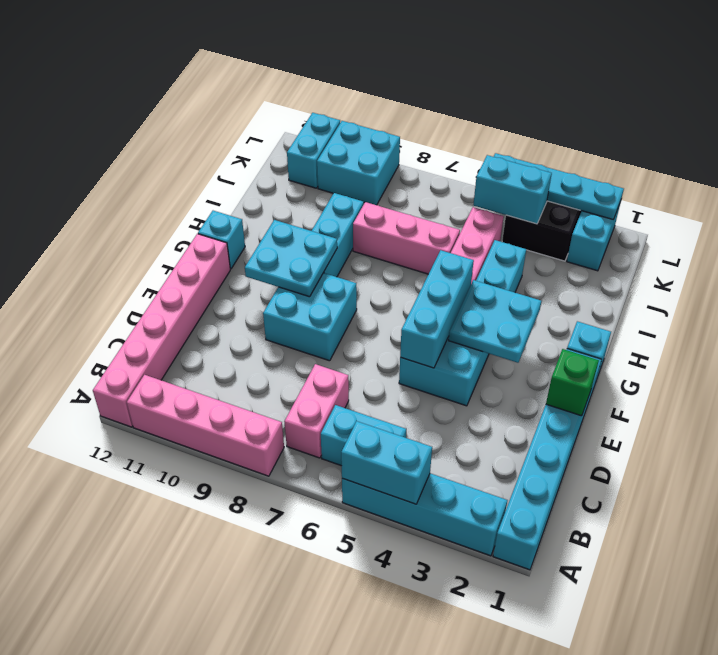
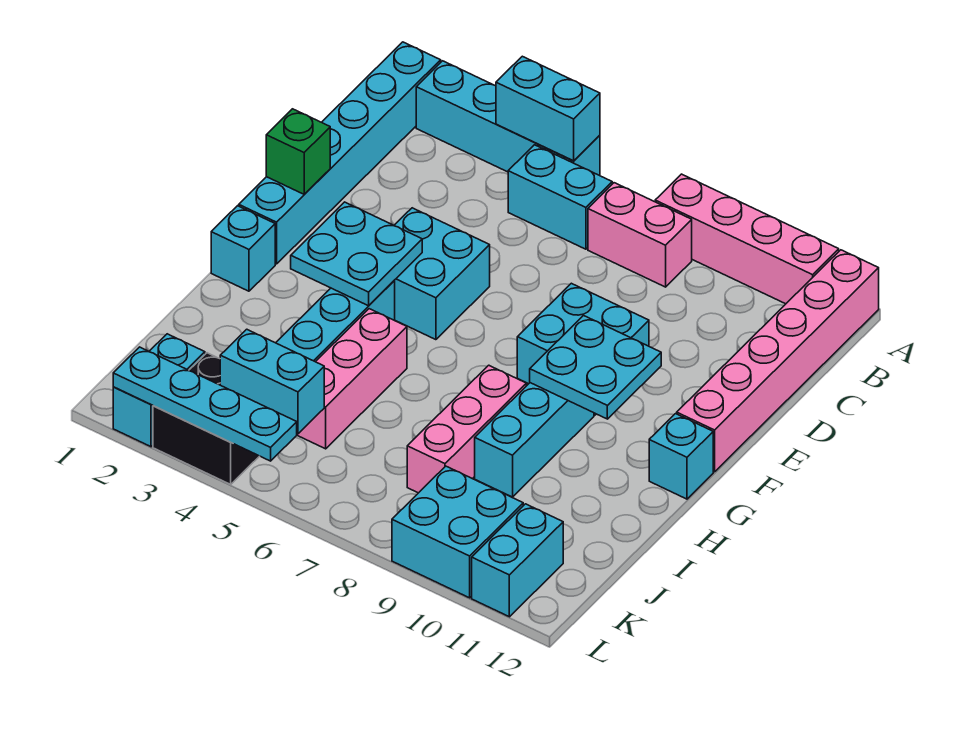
pink brick B7:C7 level 1 -> pink brick B7:B8 level 1
cyan brick E5:G5 level 2 -> none
pink brick I6:I8 level 1 -> pink brick H8:J8 level 1

